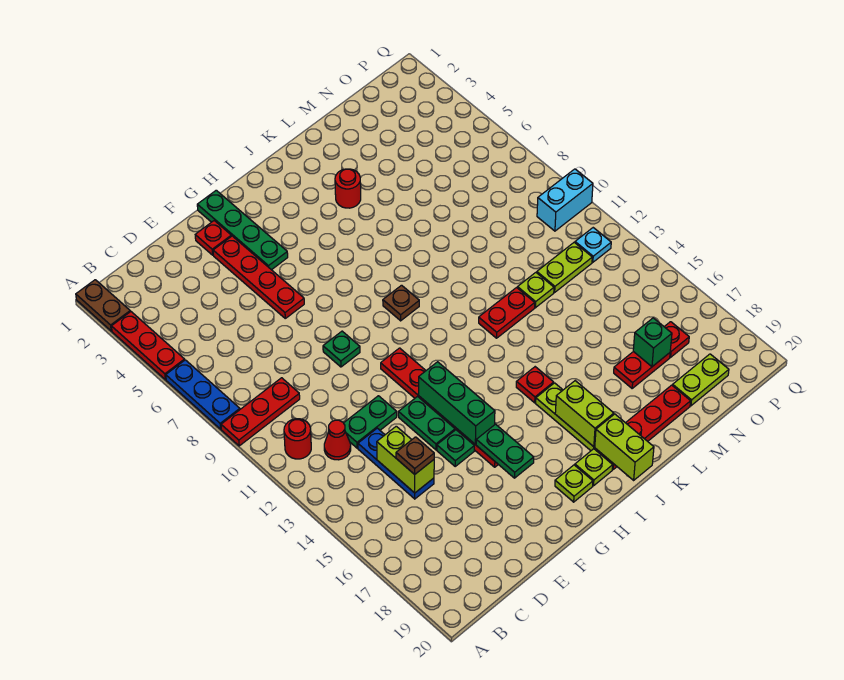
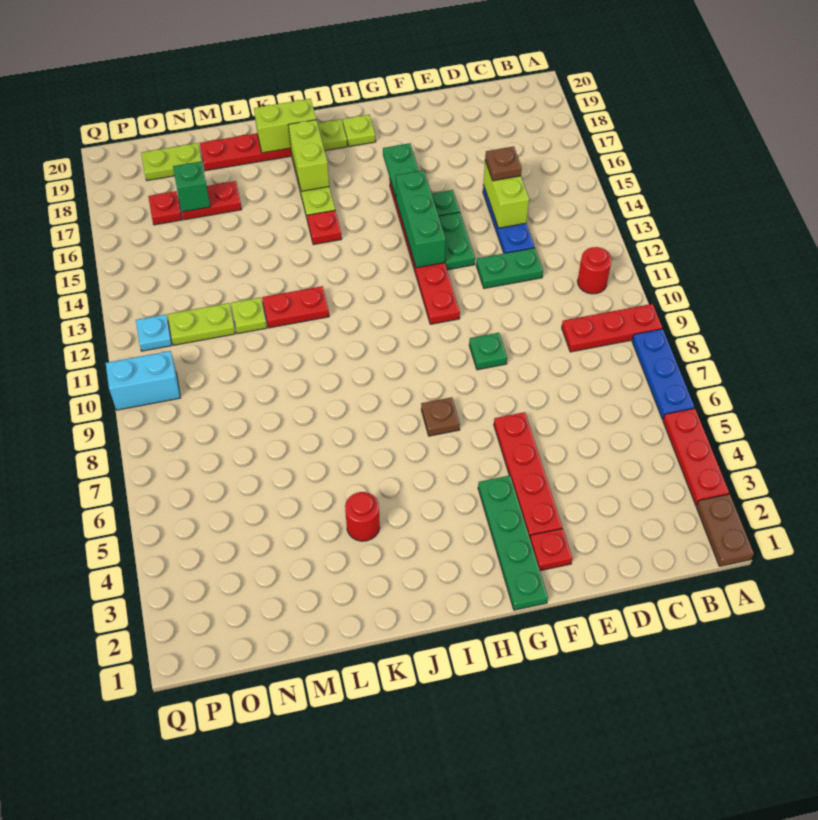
red cone C12 level 1 -> none
brown plate I9 level 1 -> brown plate H7 level 1
lime brick J19:J20 level 2 -> lime brick J19:K19 level 2

